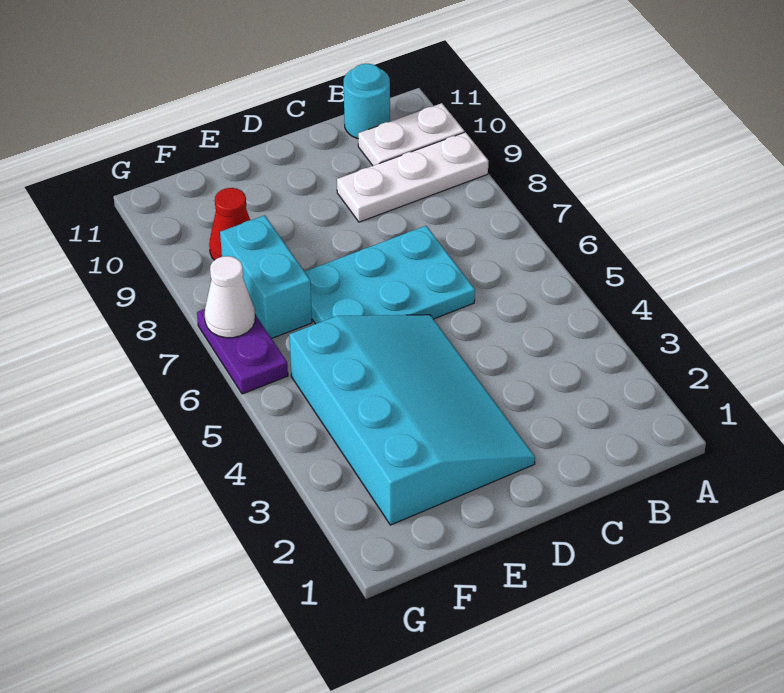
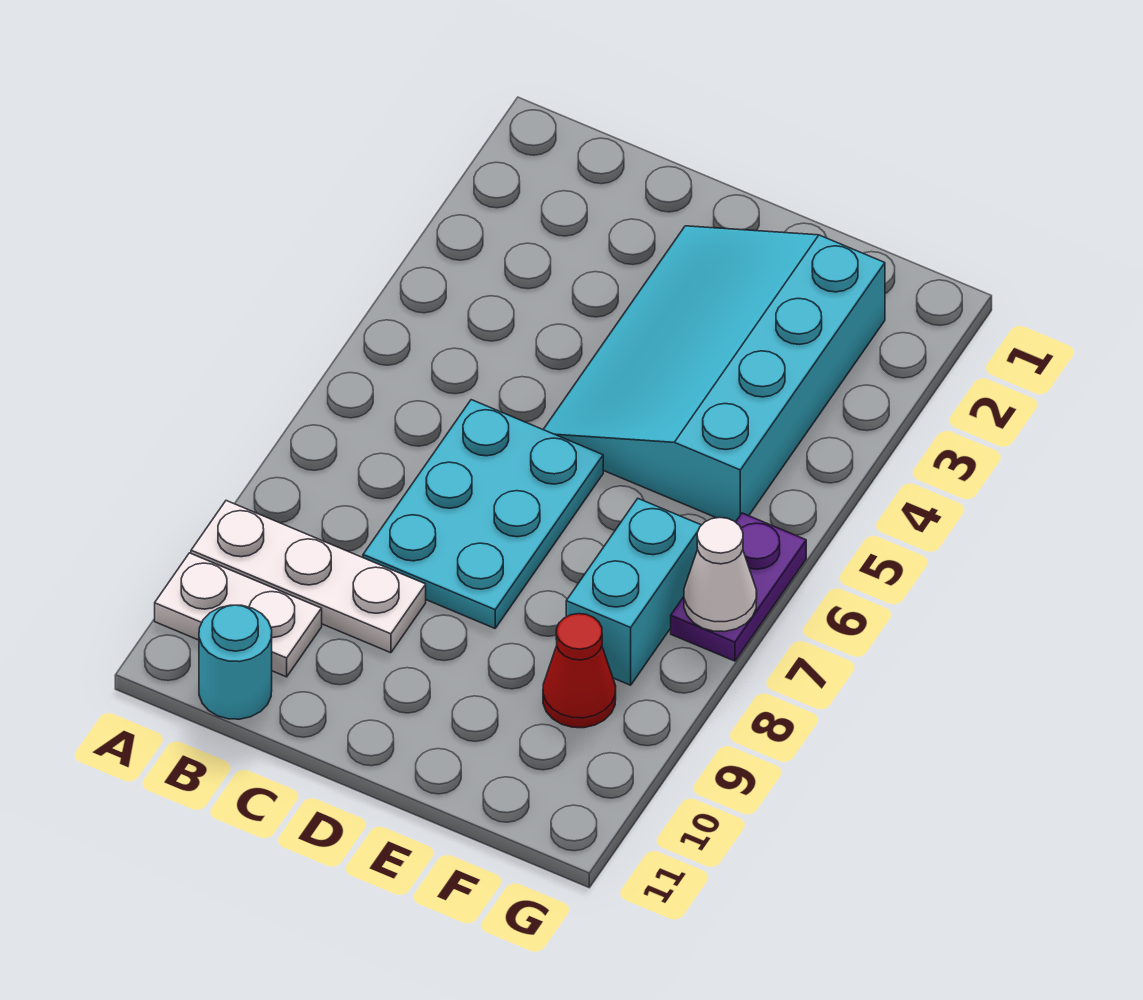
cyan plate C6:E7 level 1 -> cyan plate C6:D8 level 1

